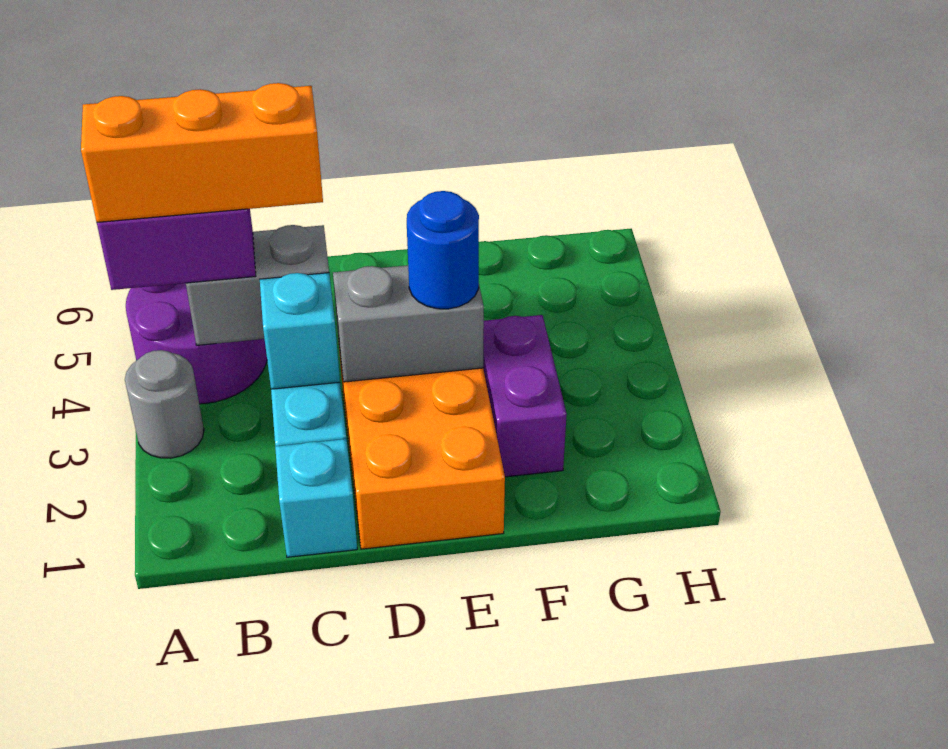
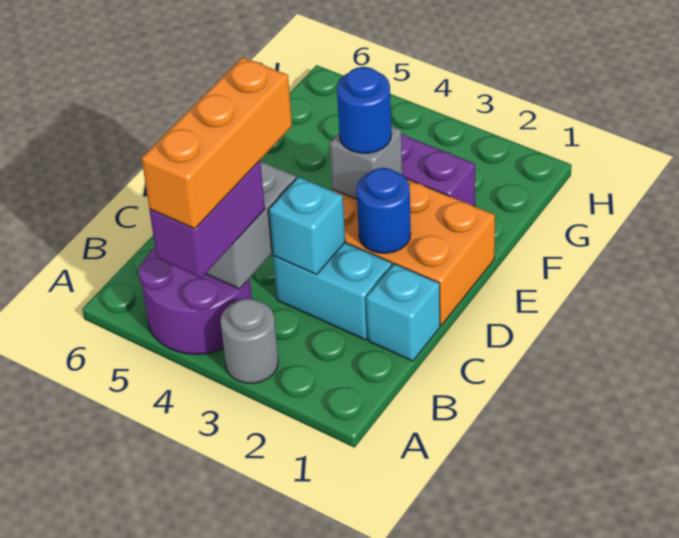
none -> blue round brick D2 level 2
grey brick D3:E3 level 2 -> grey brick E3 level 2

